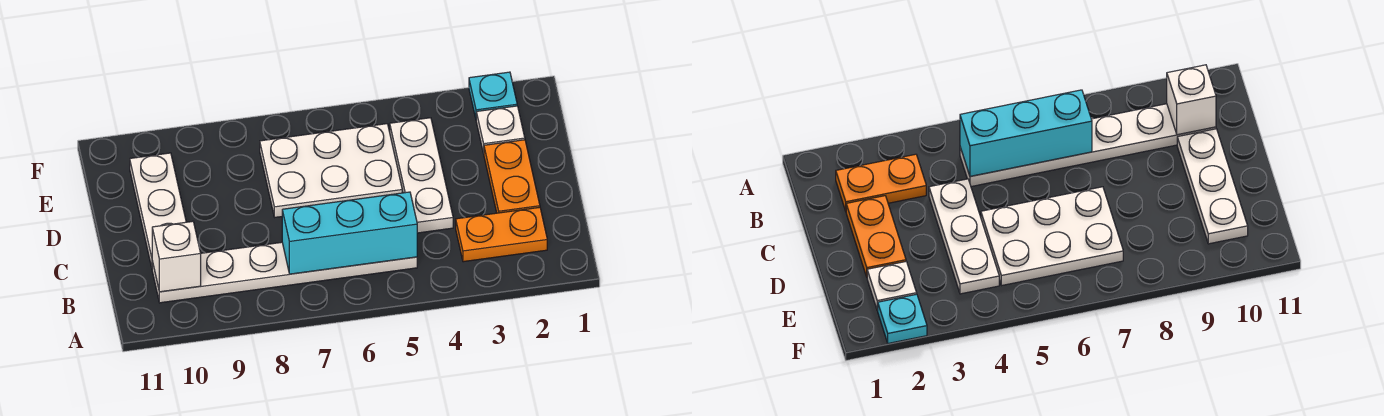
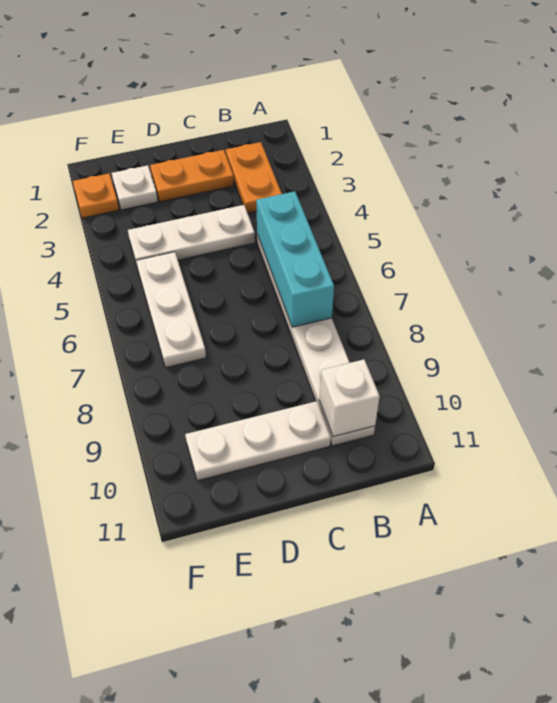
white plate D5:E7 level 1 -> white plate E5:E7 level 1
cyan plate F2 level 1 -> orange plate F2 level 1

